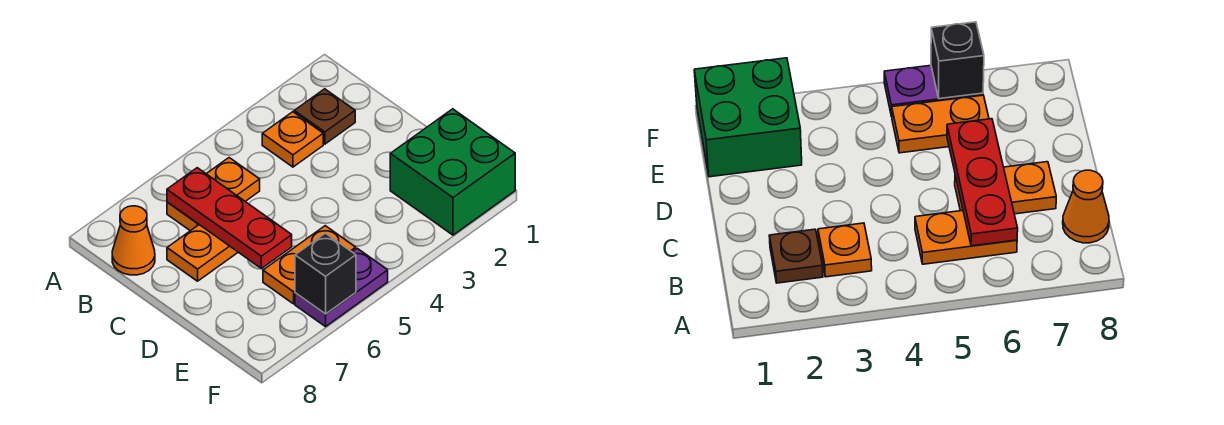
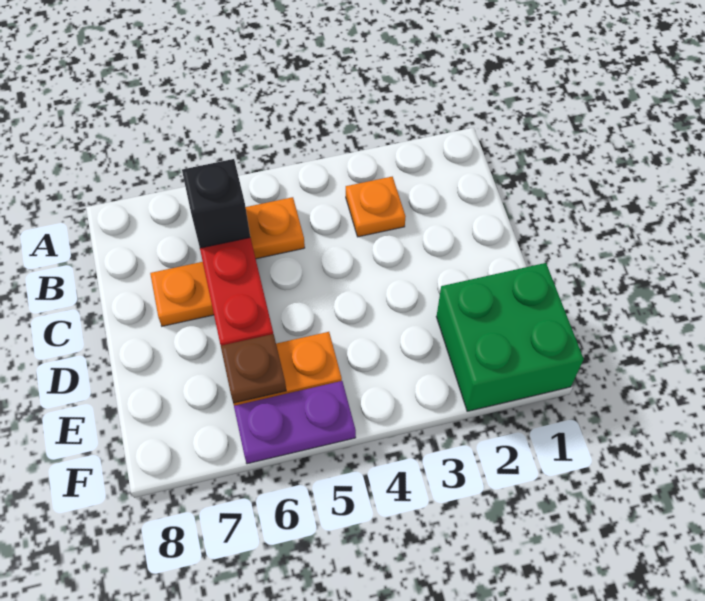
brown plate B2 level 1 -> brown plate E6 level 2
orange cone B8 level 1 -> none
black brick F6 level 2 -> black brick B6 level 3

